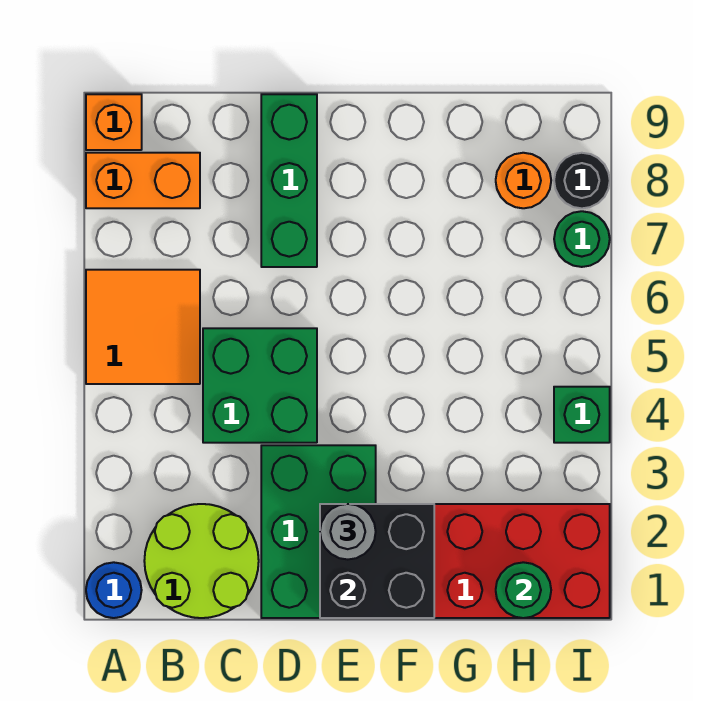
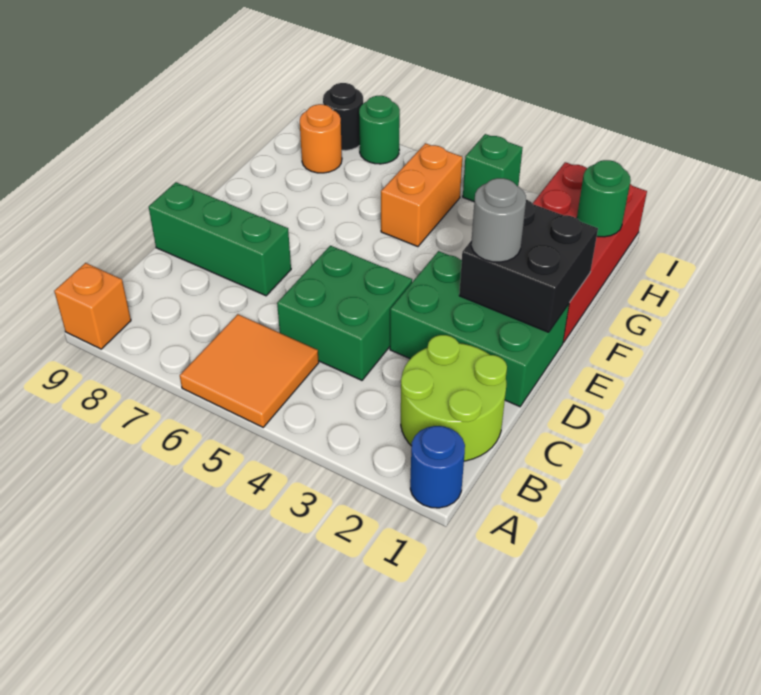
orange brick A8:B8 level 1 -> orange brick G5:H5 level 1

